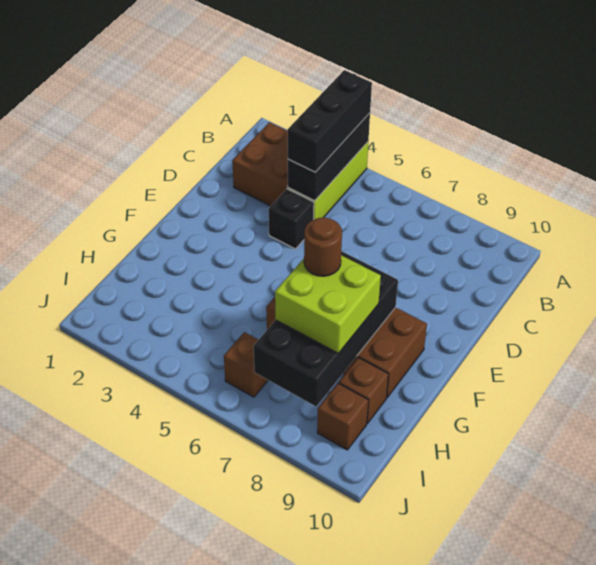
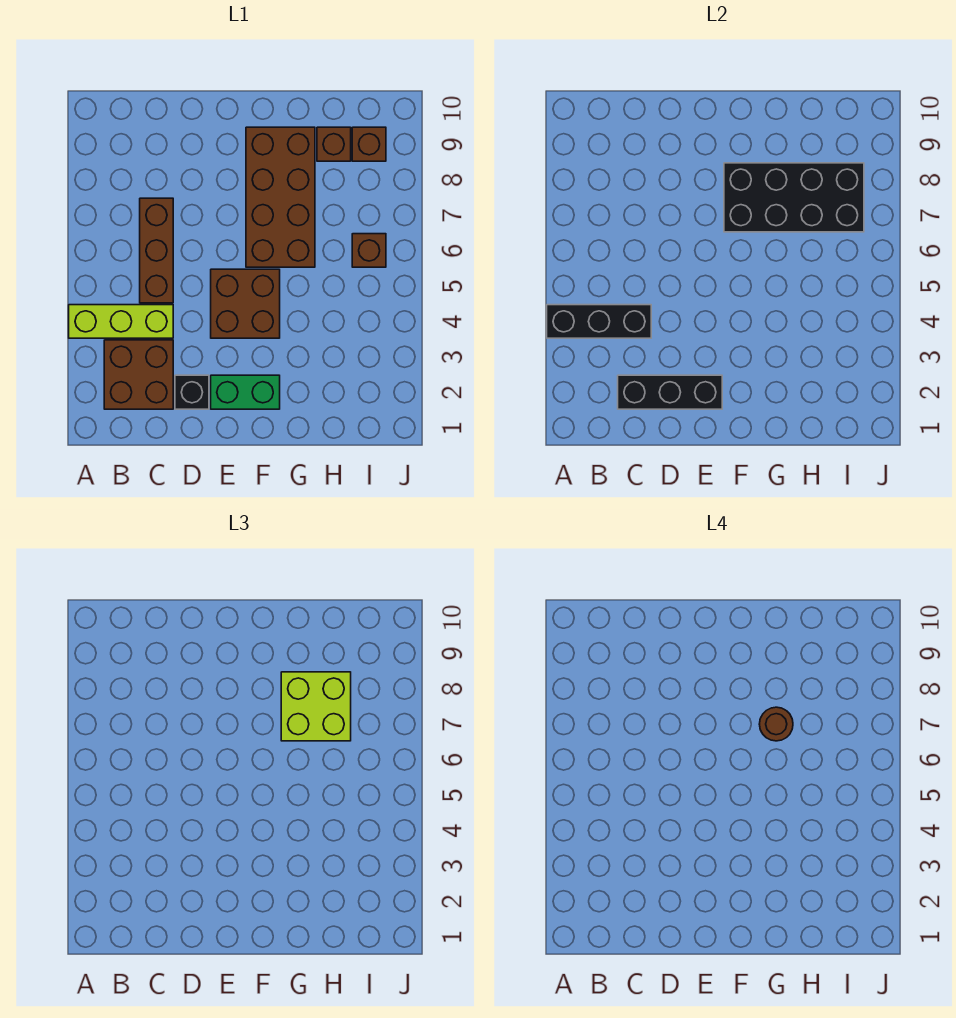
black brick A4:C4 level 3 -> black brick C2:E2 level 2
none -> brown brick C5:C7 level 1
black brick D4 level 1 -> black brick D2 level 1
none -> green brick E2:F2 level 1
none -> brown brick E4:F5 level 1

